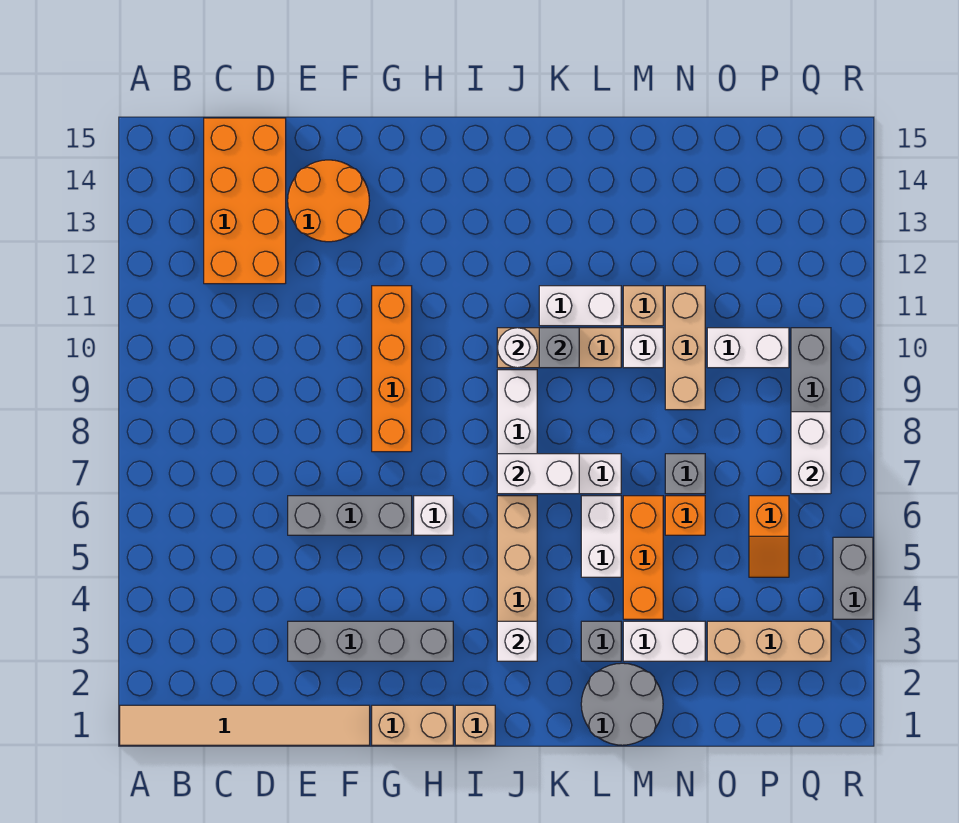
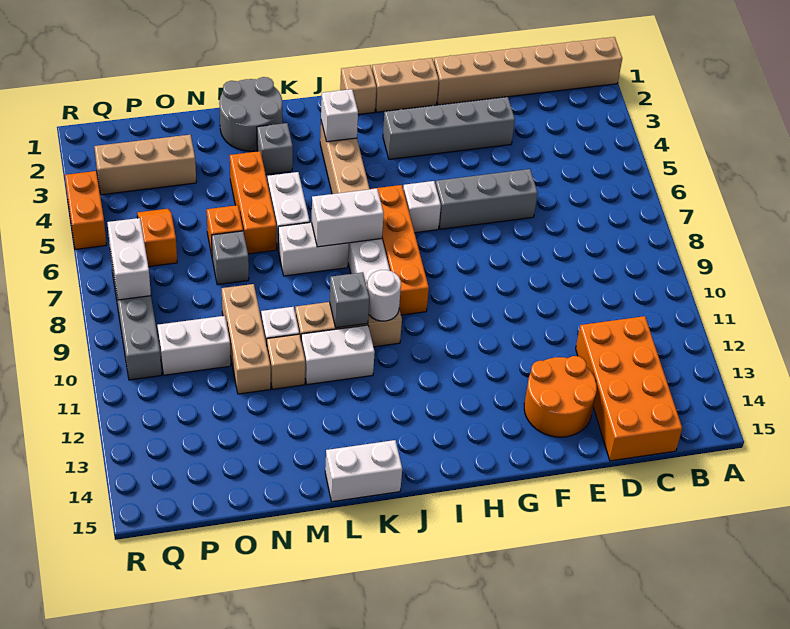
tan tile A1:F1 level 1 -> tan brick A1:F1 level 1
orange brick G8:G11 level 1 -> orange brick I6:I9 level 1
white brick M3:N3 level 1 -> white brick K15:L15 level 1
grey brick R4:R5 level 1 -> orange brick R4:R5 level 1

